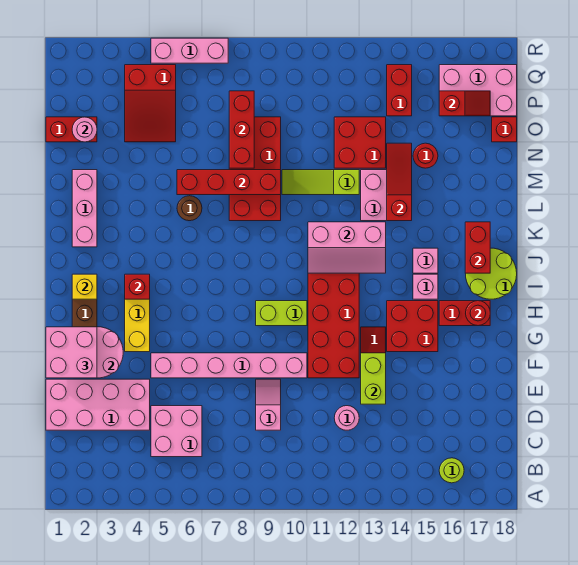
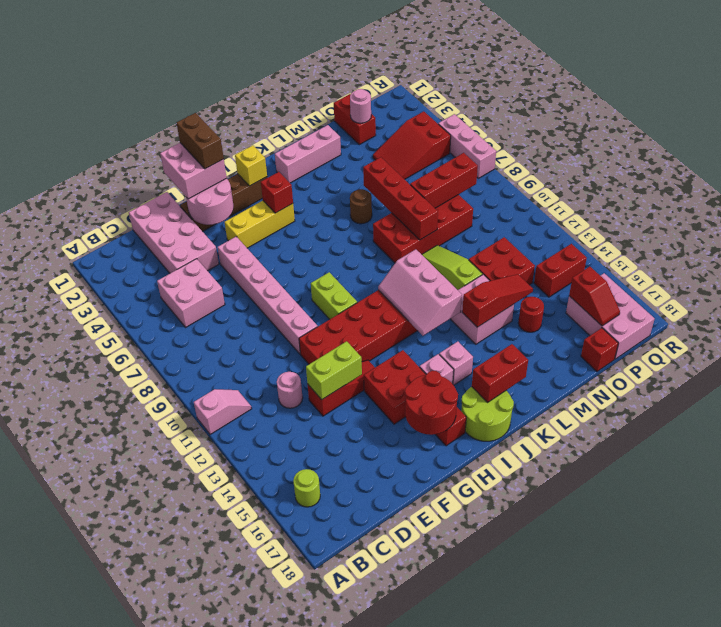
pink slope D9:E9 level 1 top D -> pink slope A11:B11 level 1 top A
none -> brown brick G1:G2 level 4
red round brick H17 level 2 -> red round brick G16:H17 level 2

